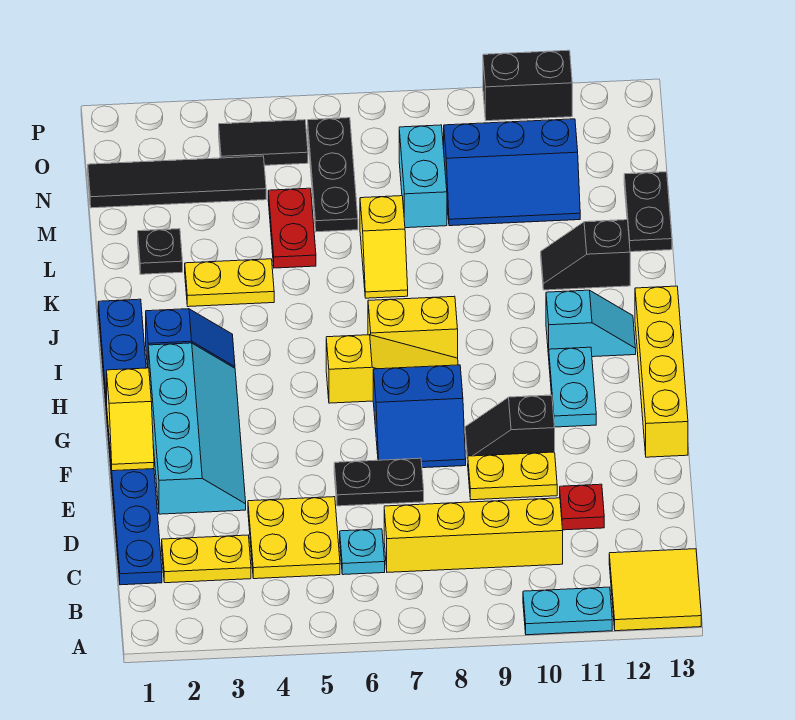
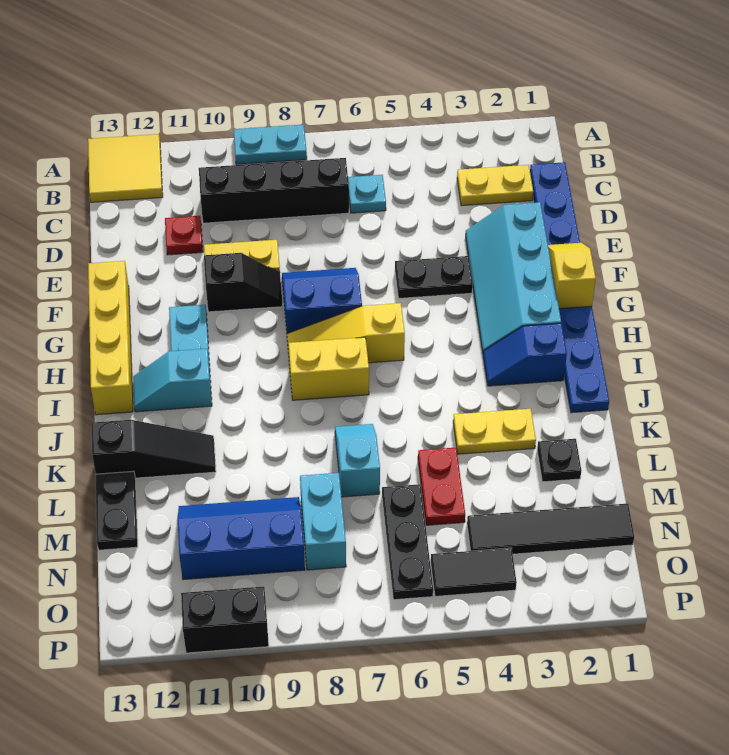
cyan plate A10:A11 level 1 -> cyan plate A8:A9 level 1
yellow plate C4:D5 level 1 -> none
yellow brick C7:C10 level 1 -> black brick C7:C10 level 1
black plate E6:E7 level 1 -> black plate F4:F5 level 1
yellow slope K7:L7 level 1 top L -> cyan slope K7:L7 level 1 top L
black slope K11:K12 level 1 top 12 -> black slope K11:K13 level 1 top 13

